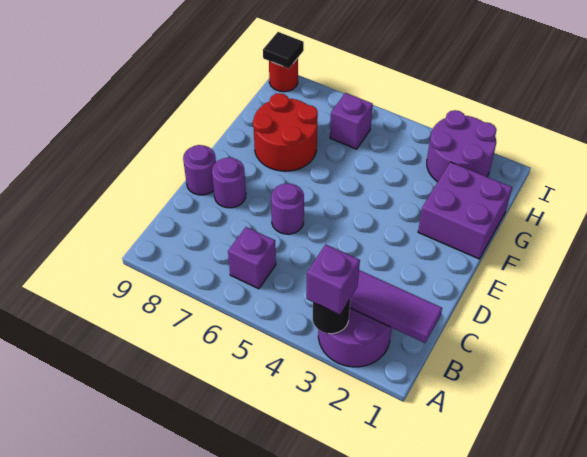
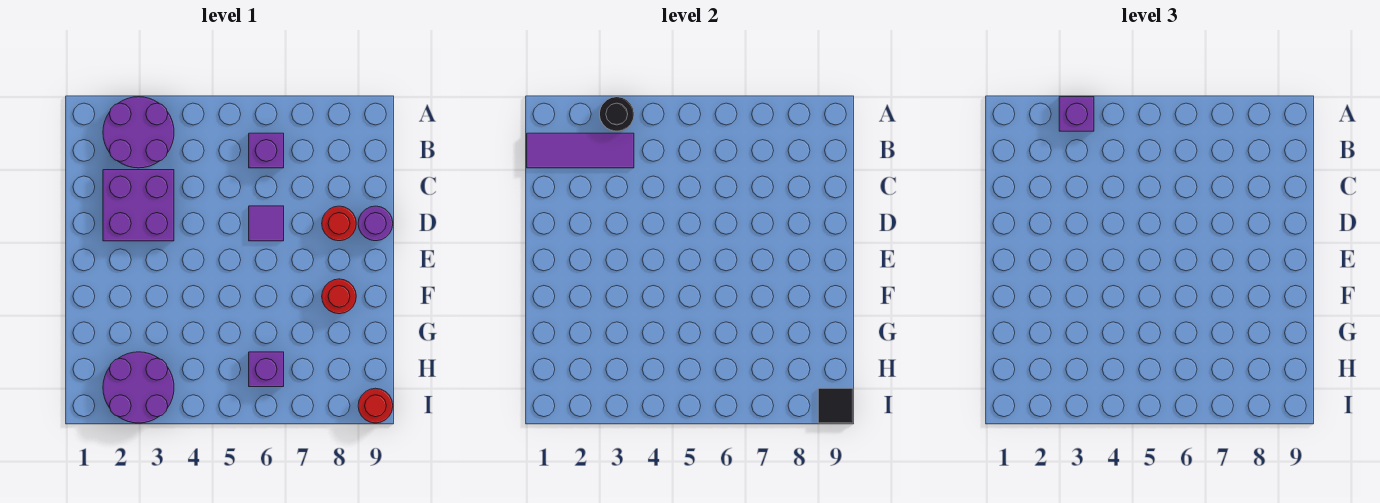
purple round brick D6 level 1 -> purple tile D6 level 1
purple round brick D8 level 1 -> red round brick D8 level 1
purple brick F1:G2 level 1 -> purple brick C2:D3 level 1
red round brick F7:G8 level 1 -> red round brick F8 level 1

